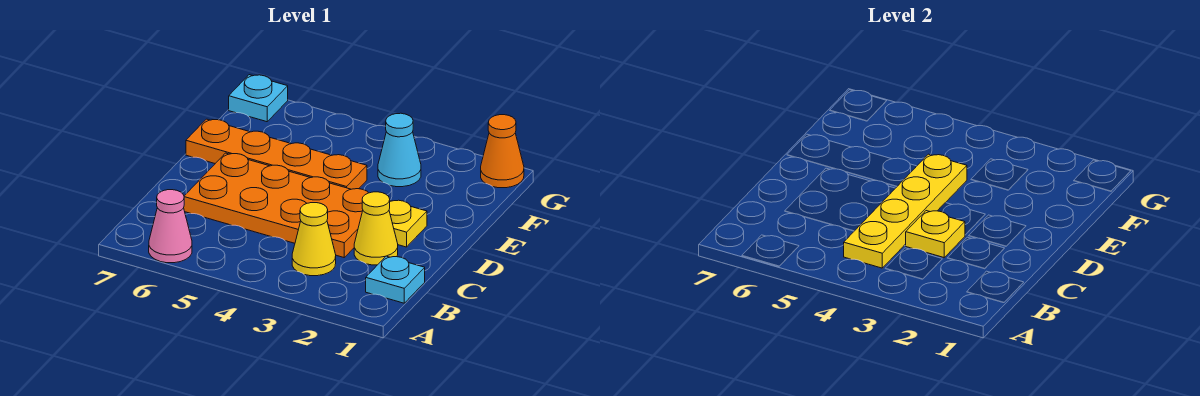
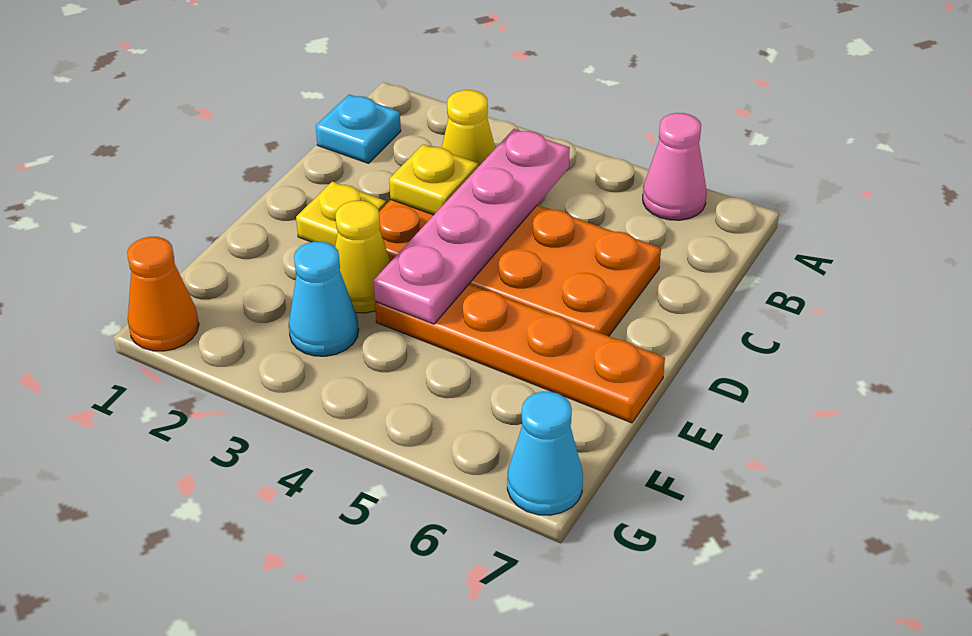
yellow plate B4:E4 level 2 -> pink plate B4:E4 level 2
yellow cone C2 level 1 -> yellow cone E3 level 1
cyan plate G7 level 1 -> cyan cone G7 level 1

